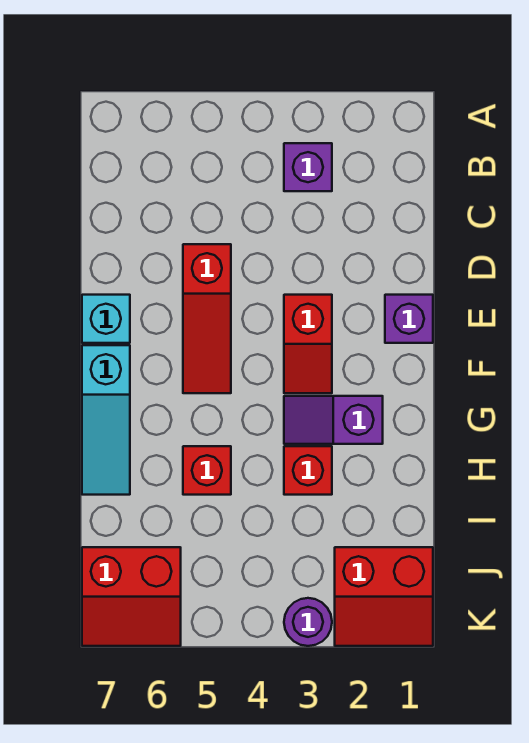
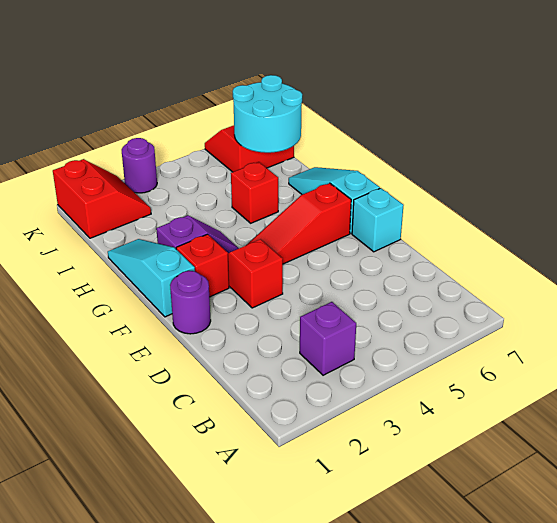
red slope D5:F5 level 1 top D -> red slope F4:F6 level 1 top 6
purple brick E1 level 1 -> purple round brick E1 level 1
none -> cyan slope F1:H1 level 1 top F
red brick H3 level 1 -> red brick F2 level 1
none -> cyan round brick I6:J7 level 2
red slope J1:K2 level 1 top J -> red slope J1:K2 level 1 top 1

